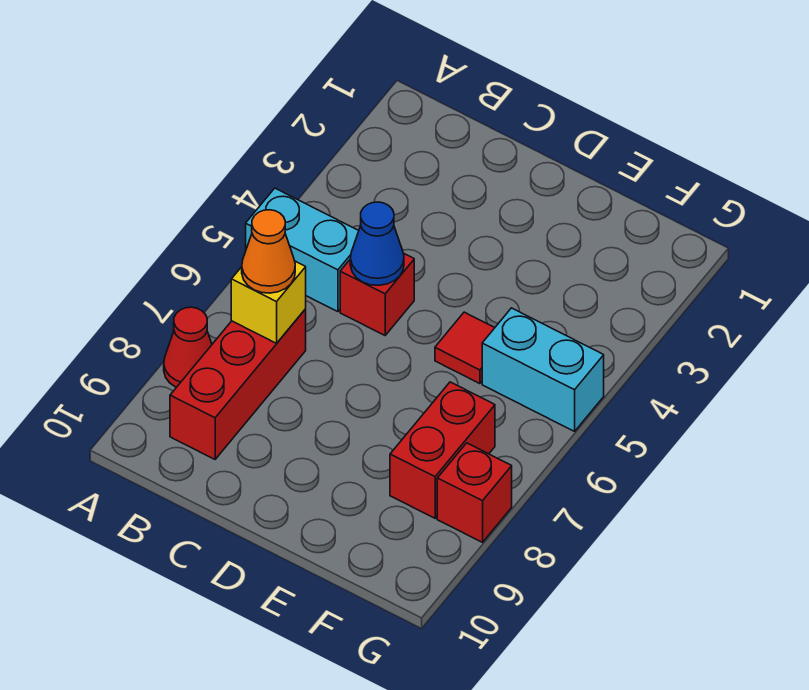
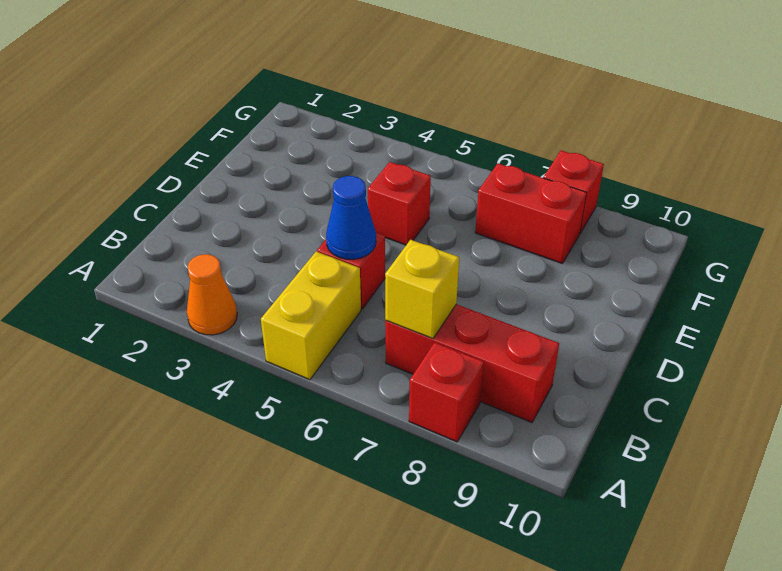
cyan brick A5:B5 level 1 -> yellow brick A5:B5 level 1
red cone A8 level 1 -> red brick A8 level 1
orange cone B7 level 3 -> orange cone A3 level 1
red tile E5 level 1 -> red brick E5 level 1
cyan brick F5:G5 level 1 -> none

